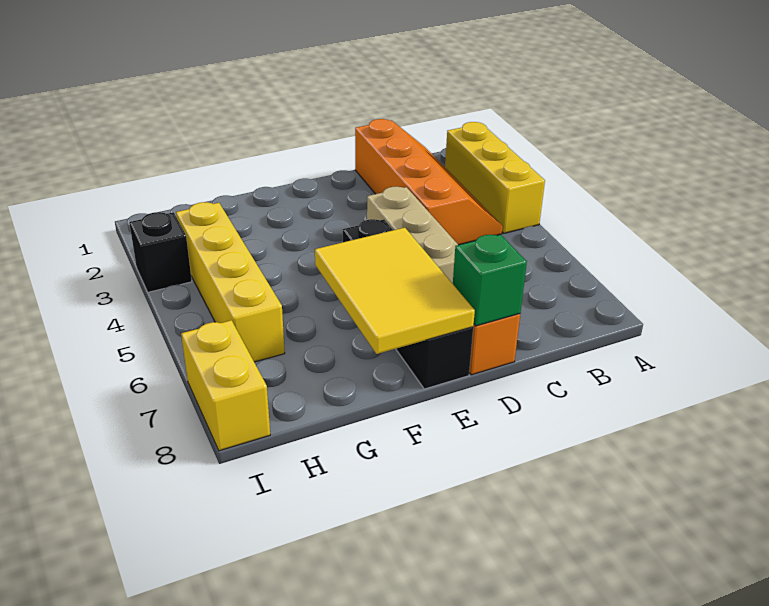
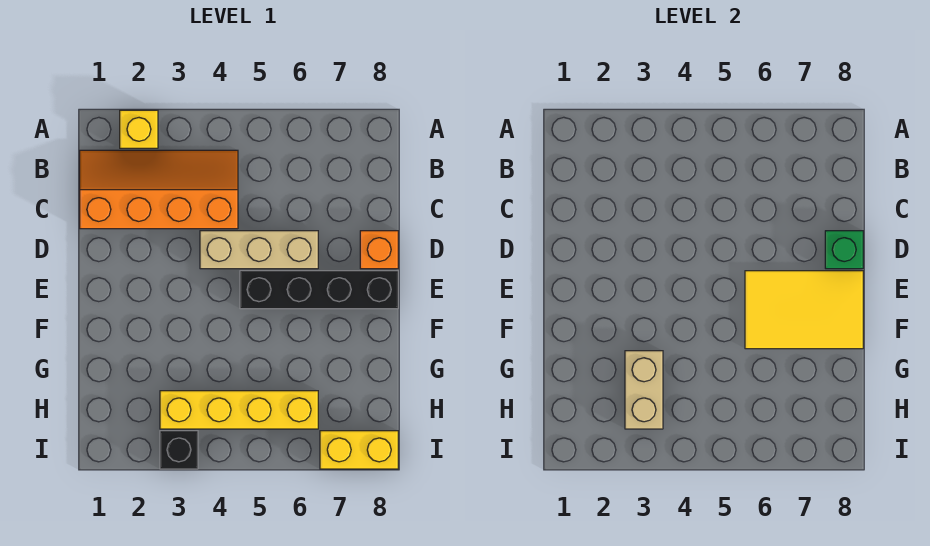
yellow brick A2:A4 level 1 -> yellow brick A2 level 1
none -> tan brick G3:H3 level 2

